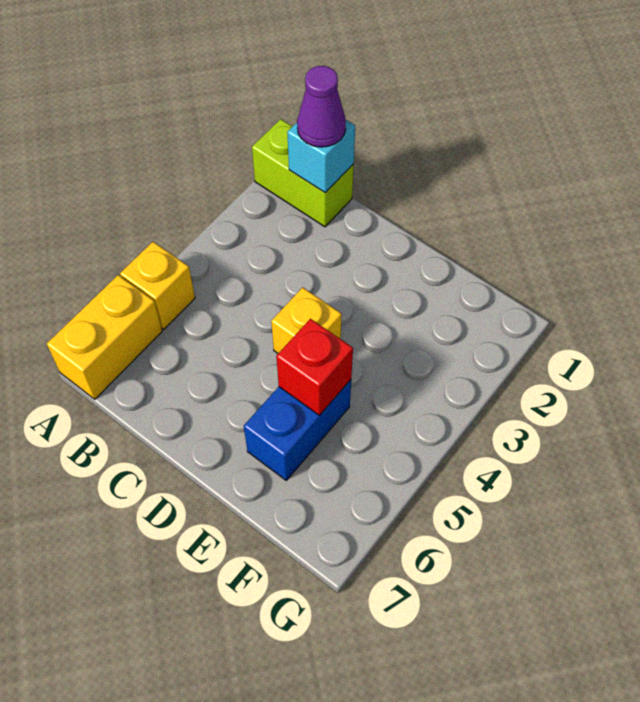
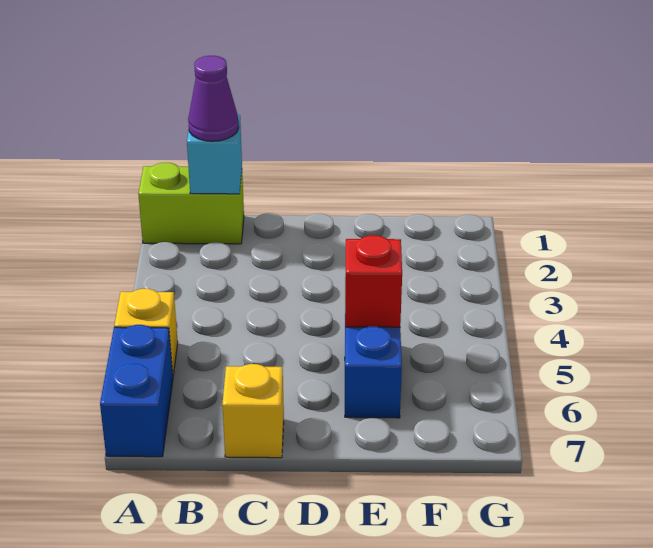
yellow brick A6:A7 level 1 -> blue brick A6:A7 level 1
yellow brick D4 level 1 -> yellow brick C7 level 1

